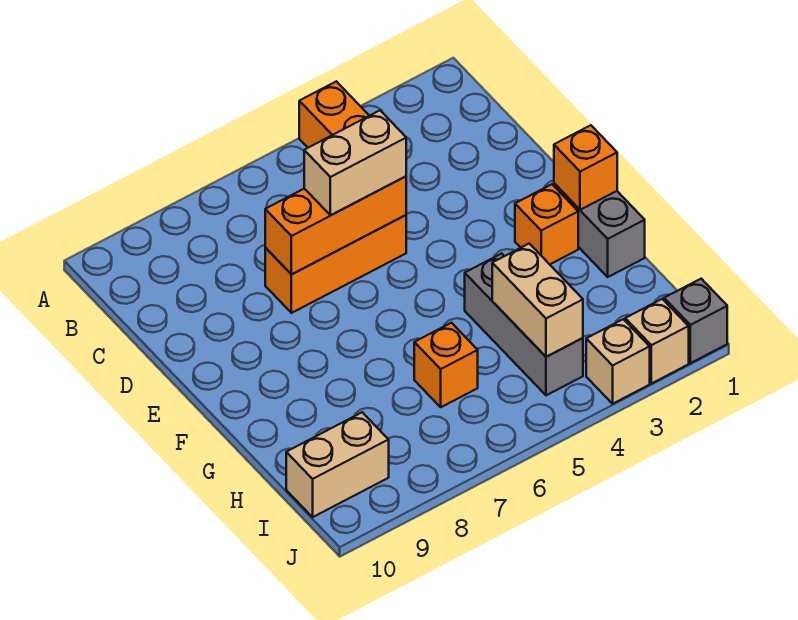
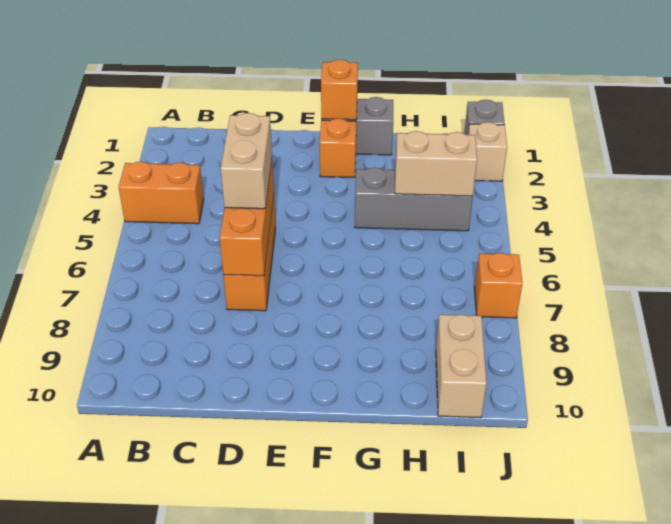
orange brick H6 level 1 -> orange brick J7 level 1
tan brick J3 level 1 -> none

